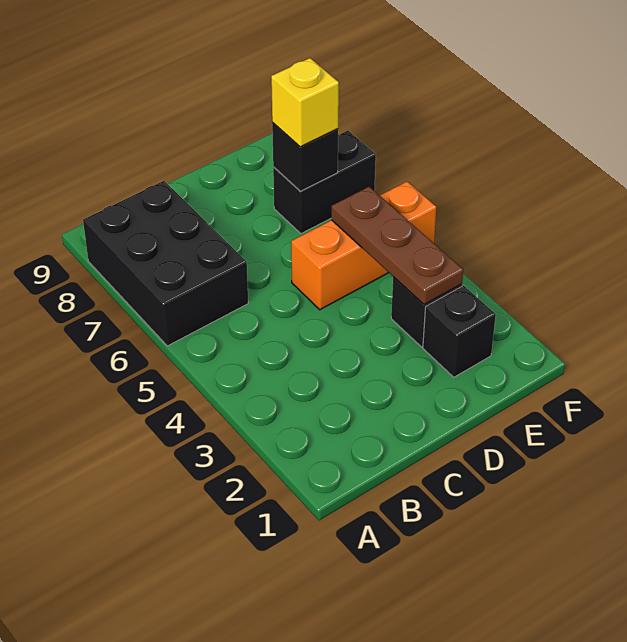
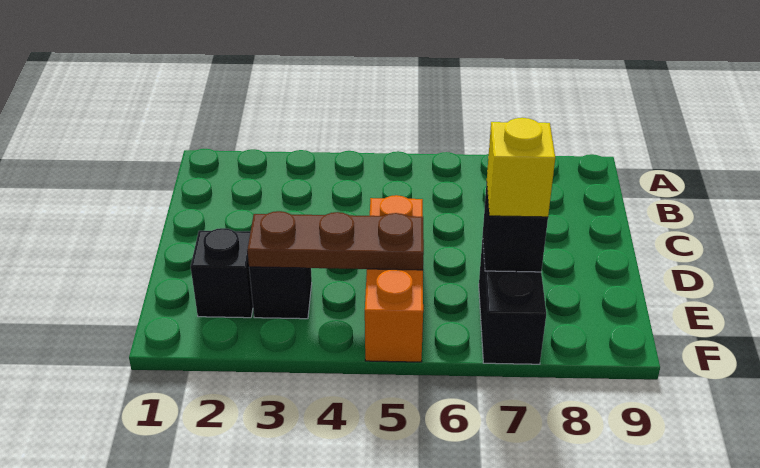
black brick A6:B8 level 1 -> none

